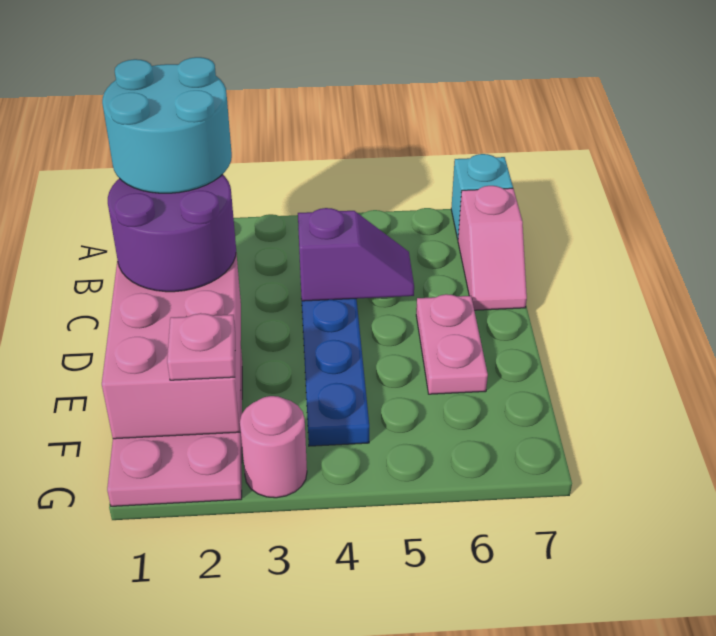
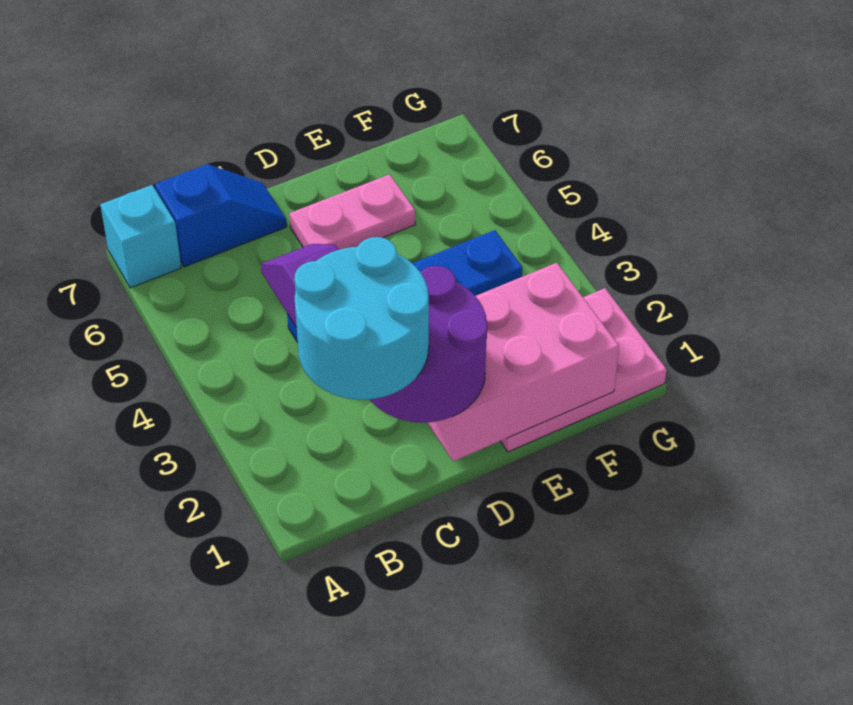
pink slope B7:C7 level 1 top B -> blue slope B7:C7 level 1 top B
pink plate F2 level 3 -> none
pink round brick G3 level 1 -> none

